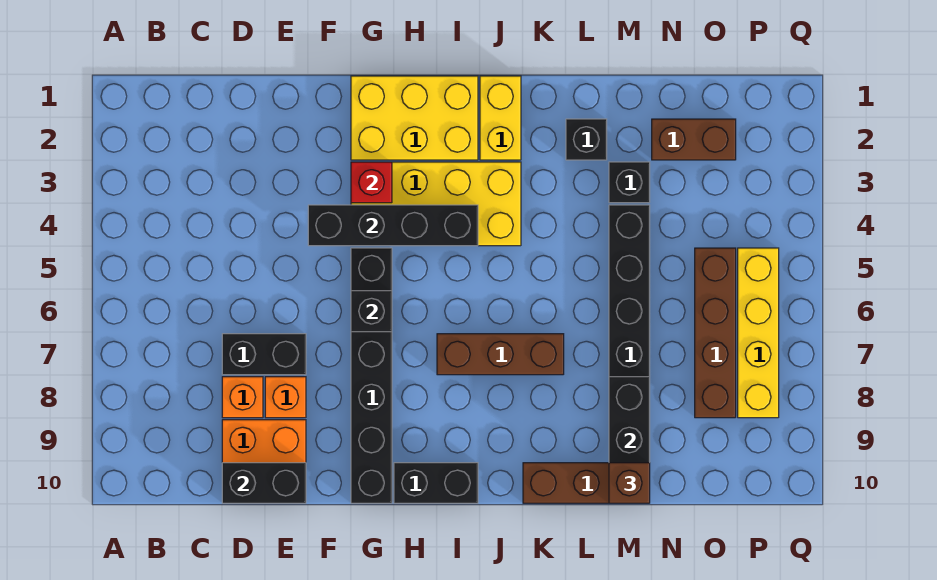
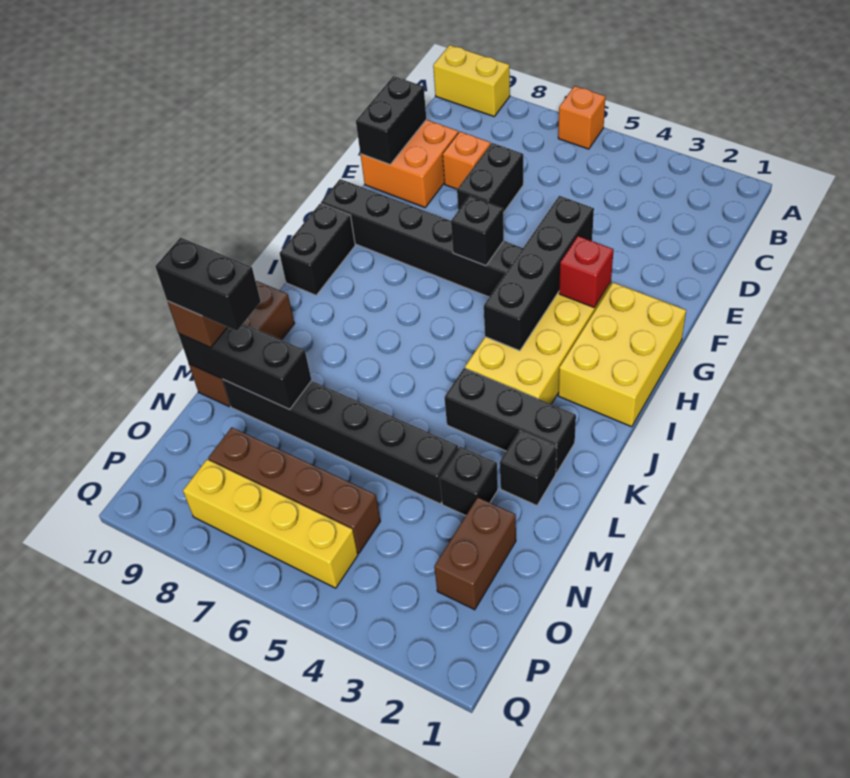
orange brick E8 level 1 -> orange brick A6 level 1
brown brick I7:K7 level 1 -> none
yellow brick J1:J2 level 1 -> yellow brick A9:A10 level 1
none -> black brick K2:K4 level 1
none -> black brick M9:M10 level 4

